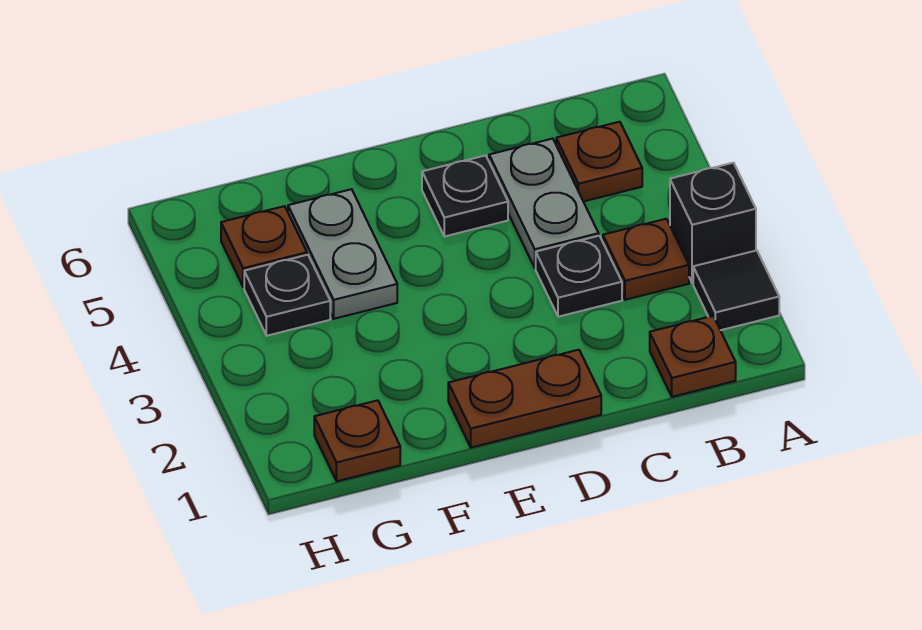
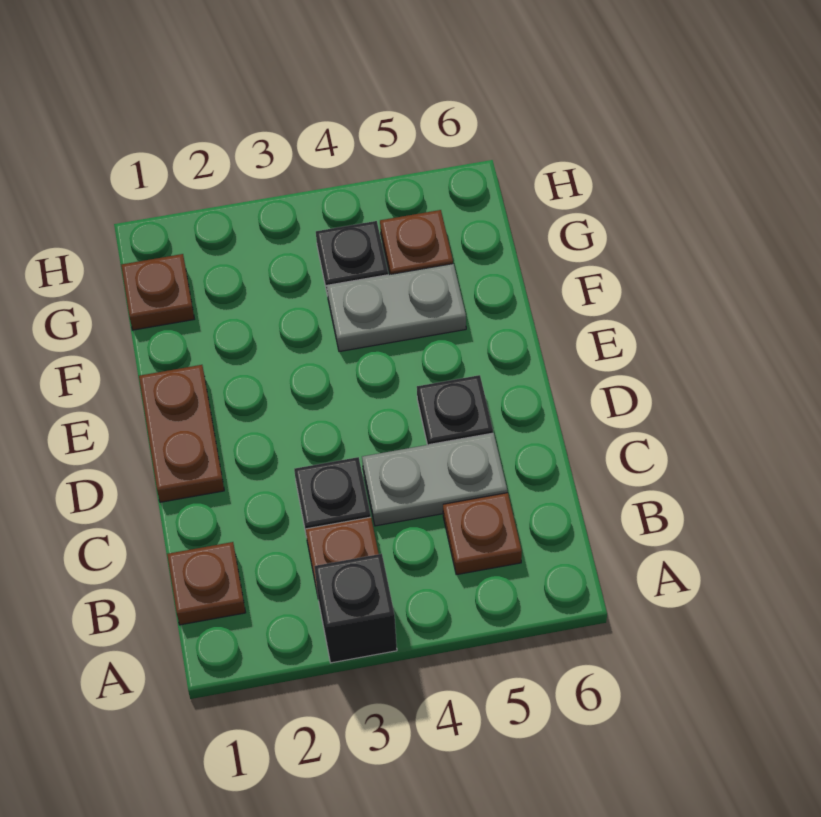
black tile A2 level 1 -> none

